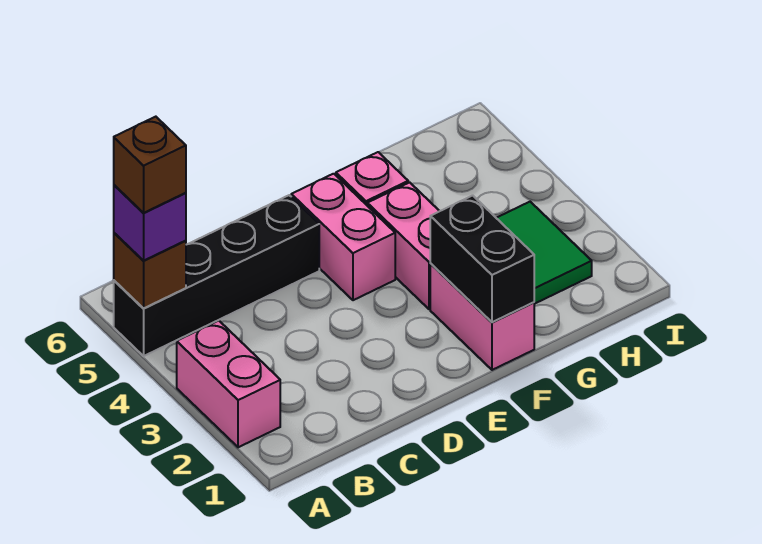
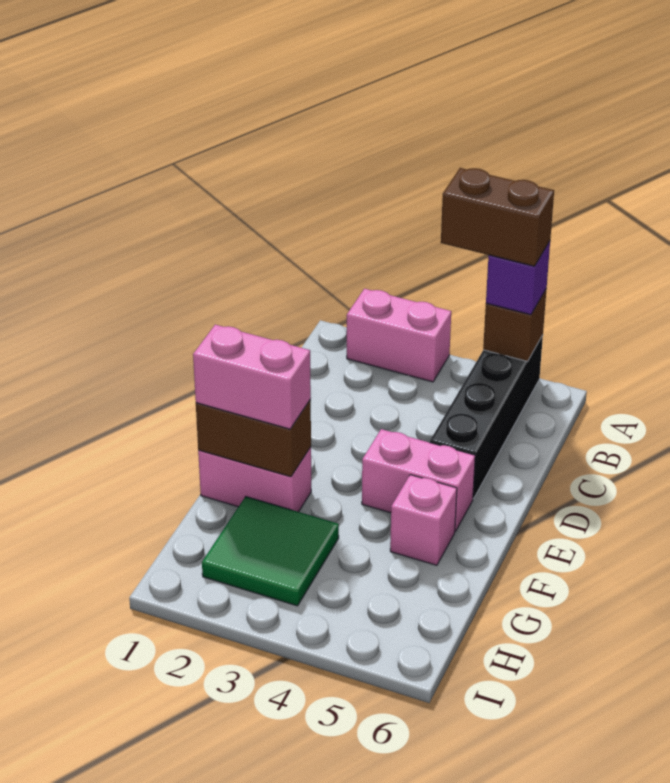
brown brick A5 level 4 -> brown brick A4:A5 level 4
black brick F1:F2 level 2 -> brown brick F1:F2 level 2
pink brick F3:F4 level 1 -> pink brick F1:F2 level 3

